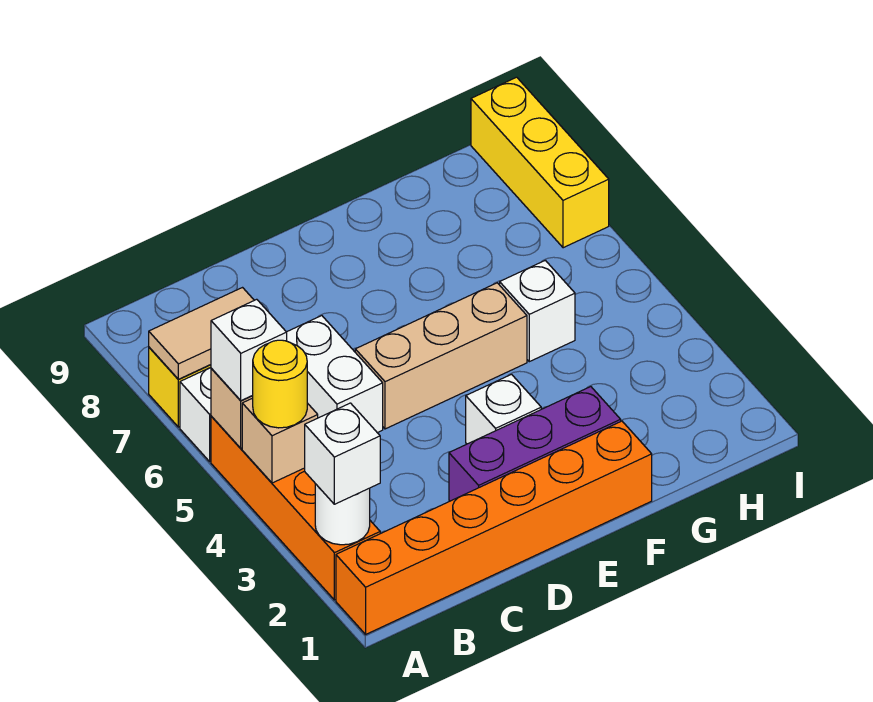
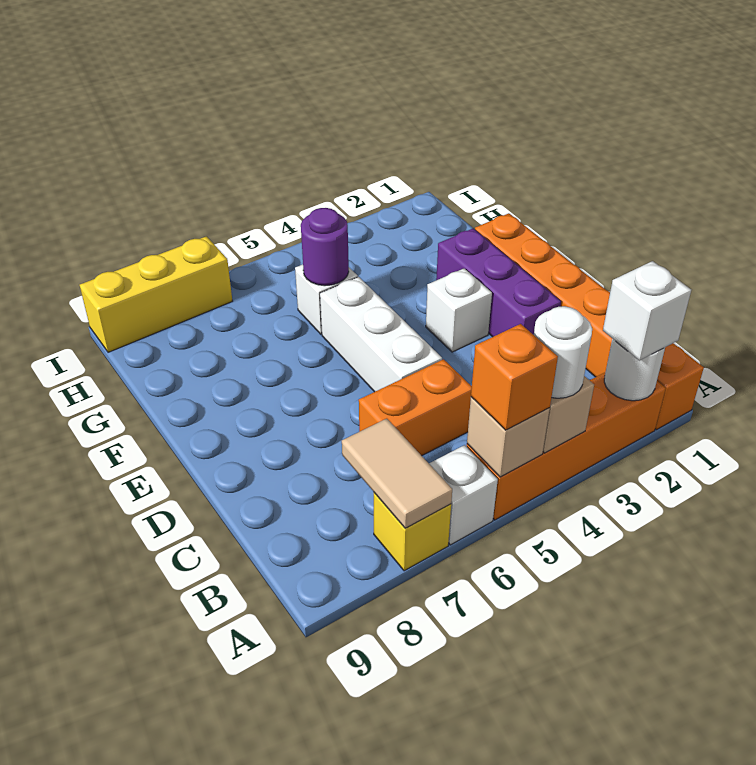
yellow round brick A4 level 3 -> white round brick A4 level 3
white brick A5 level 3 -> orange brick A5 level 3
white brick C5:C6 level 1 -> orange brick C5:C6 level 1
tan brick D5:F5 level 1 -> white brick D5:F5 level 1
none -> purple round brick G5 level 2

